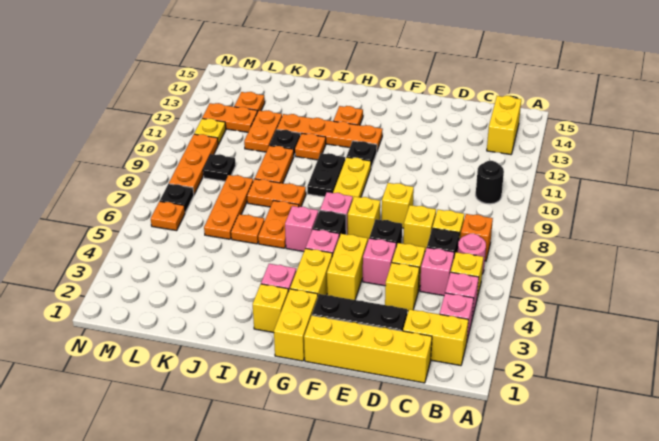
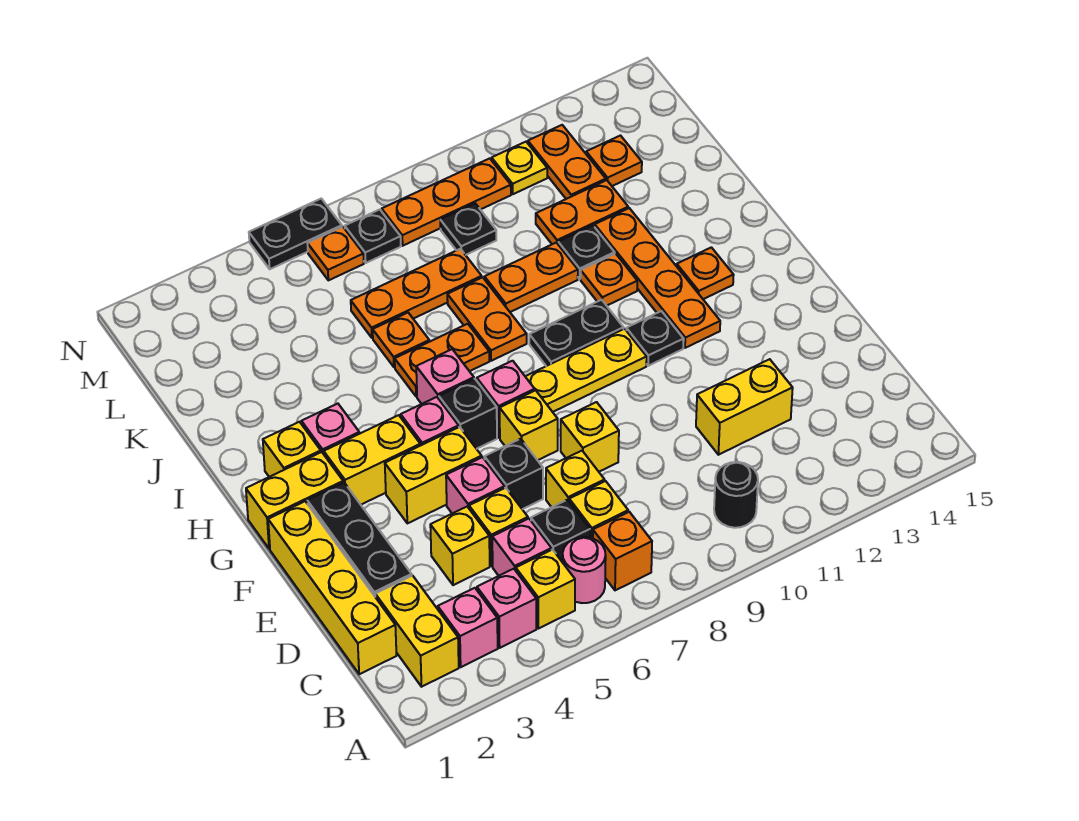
yellow brick B13:B14 level 1 -> yellow brick D11:D12 level 1
none -> black plate N5:N6 level 1

